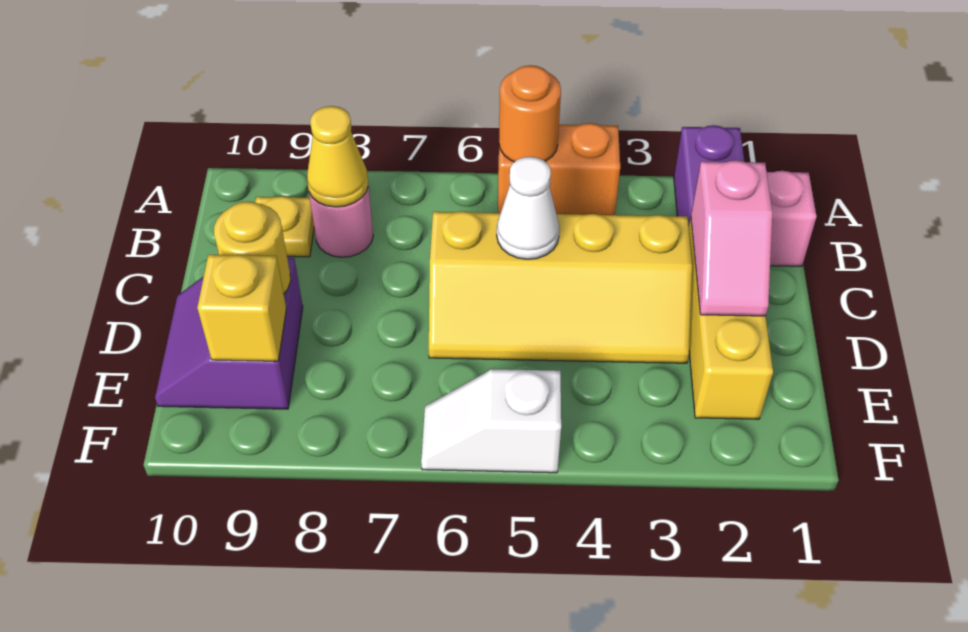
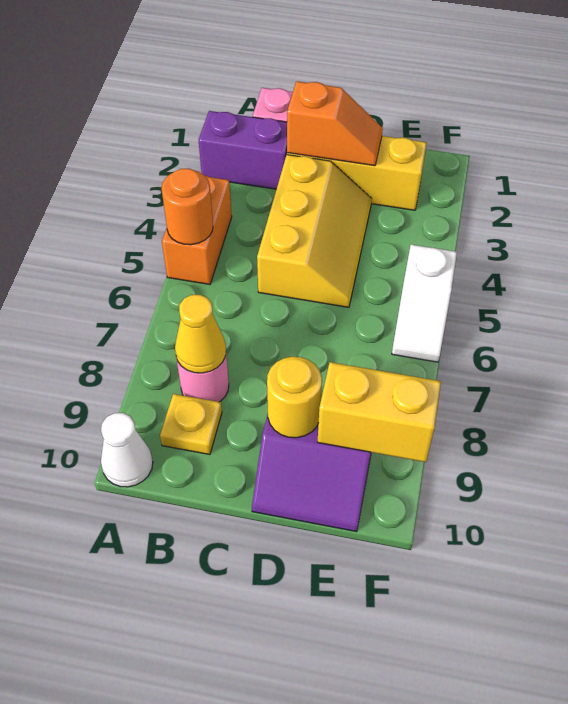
pink slope C2:D2 level 2 top C -> orange slope C2:D2 level 2 top C
yellow slope C3:D6 level 1 top C -> yellow slope C3:D5 level 1 top C
white cone C5 level 2 -> white cone A10 level 1
yellow brick E9 level 2 -> yellow brick E9:F9 level 2

